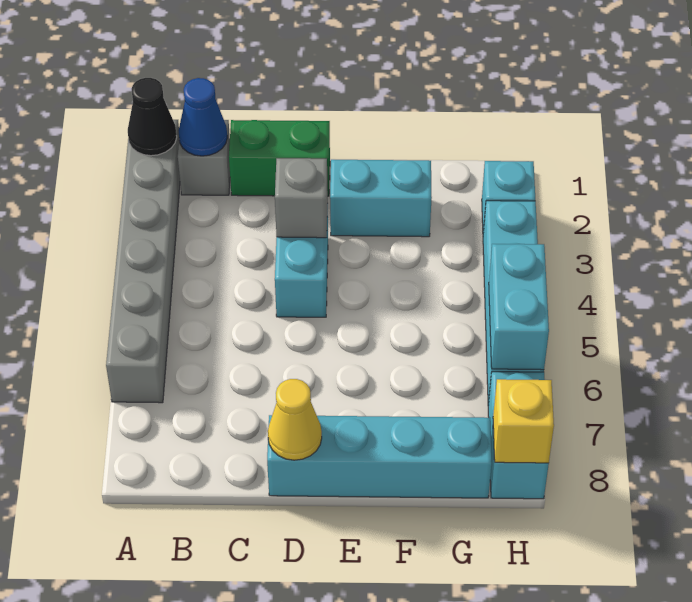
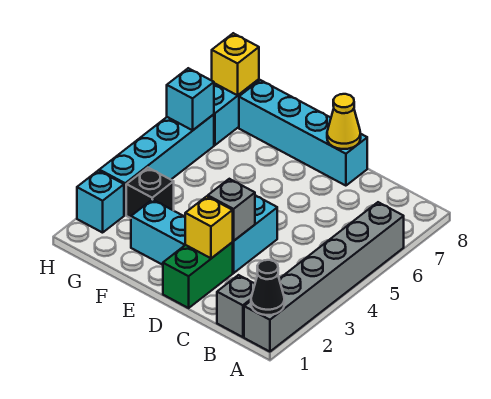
blue cone B1 level 2 -> none
green brick C1:D1 level 1 -> green brick D1:D2 level 1
none -> yellow brick D2 level 2
none -> black brick G3 level 1
cyan brick H5:H6 level 2 -> cyan brick H6 level 2

